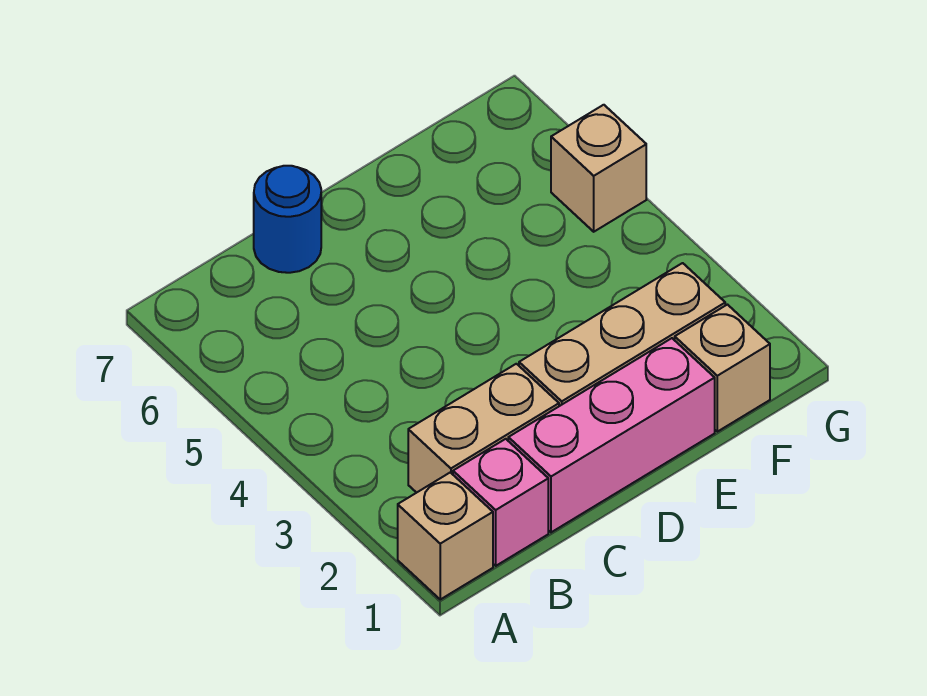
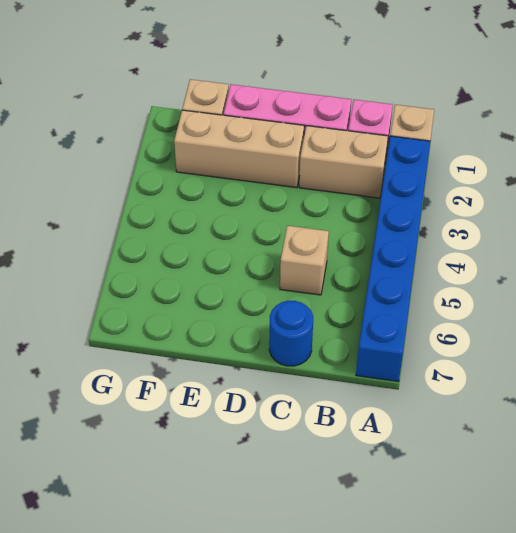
none -> blue brick A2:A7 level 1
tan brick G5 level 1 -> tan brick C5 level 1

